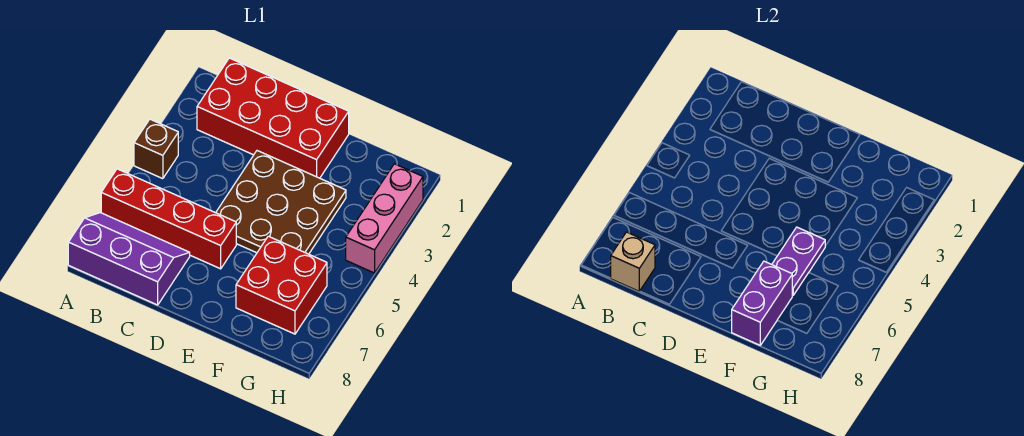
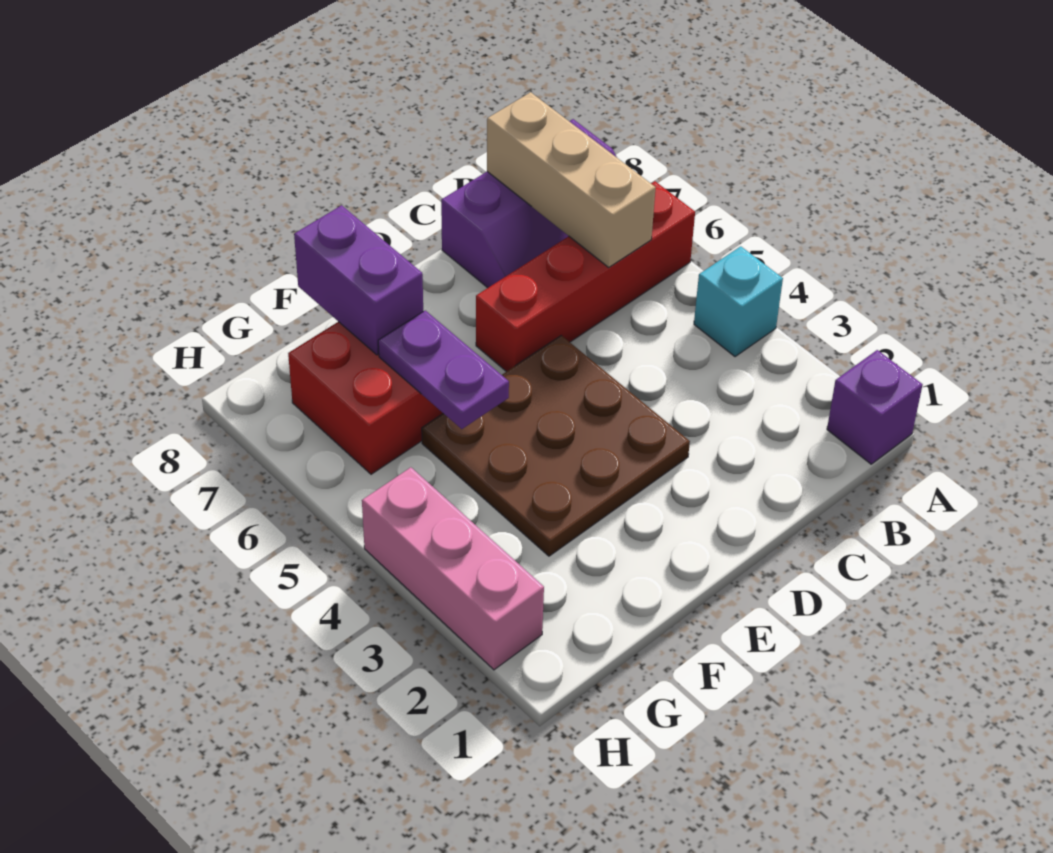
none -> purple brick A1 level 1
brown brick A4 level 1 -> cyan brick A4 level 1
red brick B1:E2 level 1 -> none
tan brick B8 level 2 -> tan brick B6:B8 level 2

